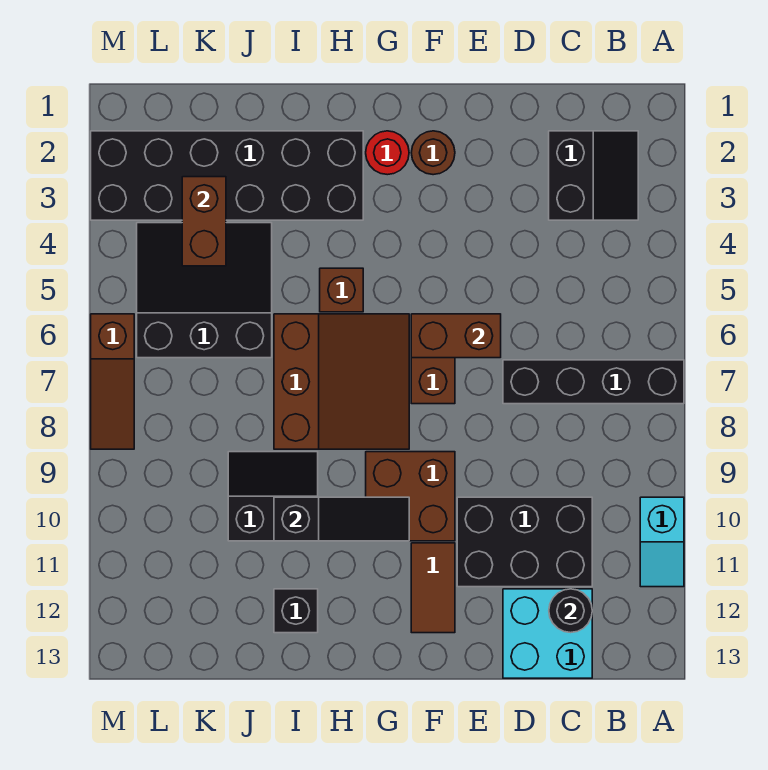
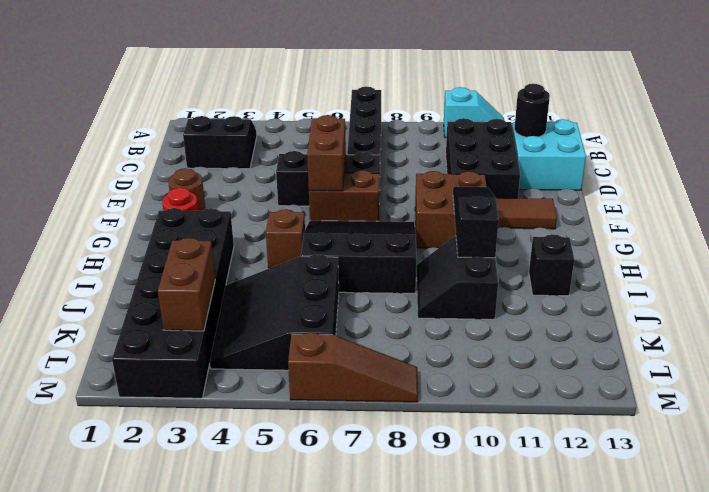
none -> black brick E5:E7 level 1
brown slope G6:I8 level 1 top I -> black slope G6:I8 level 1 top I
brown brick K3:K4 level 2 -> brown brick K3:L3 level 2

